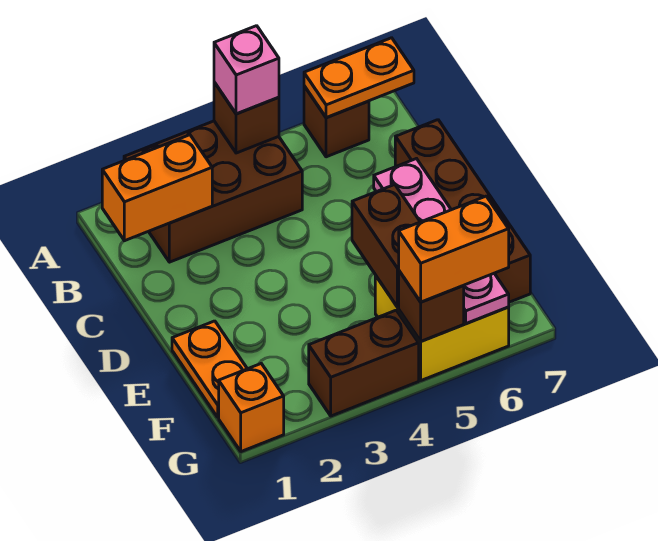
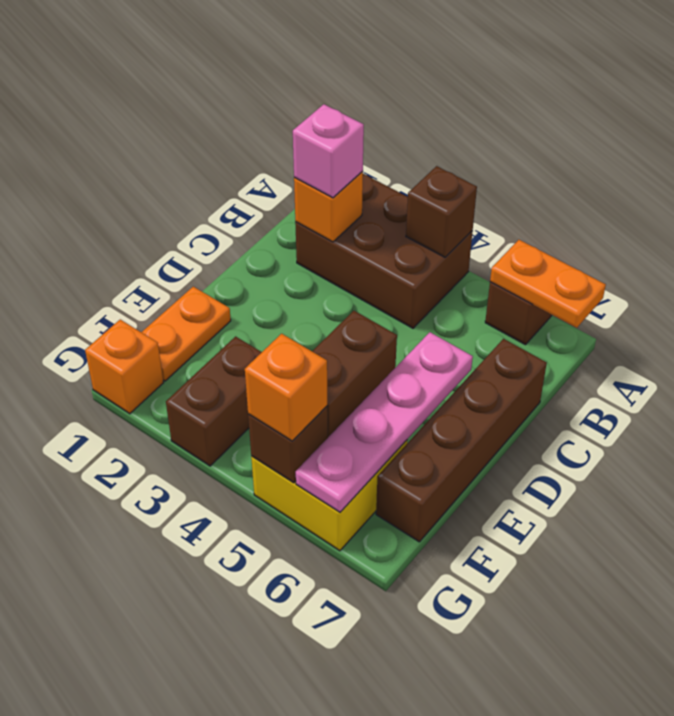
pink brick A4 level 3 -> pink brick B2 level 3
orange brick B1:B2 level 2 -> orange brick B2 level 2
brown brick G3:G4 level 1 -> brown brick F3:G3 level 1
orange brick G5:G6 level 3 -> orange brick G5 level 3

